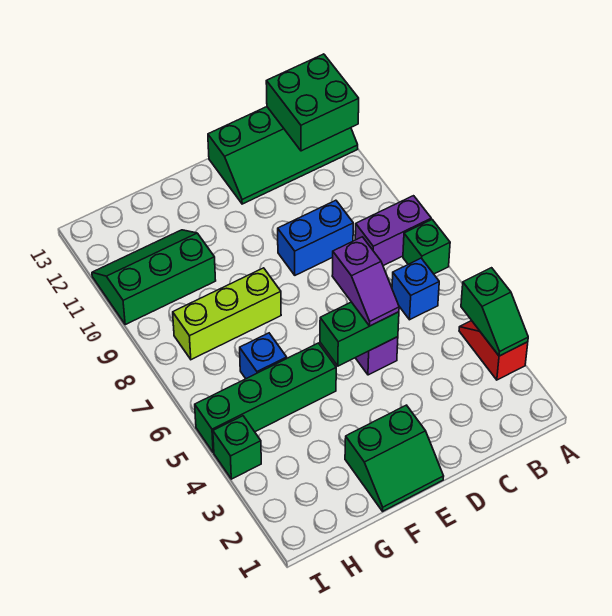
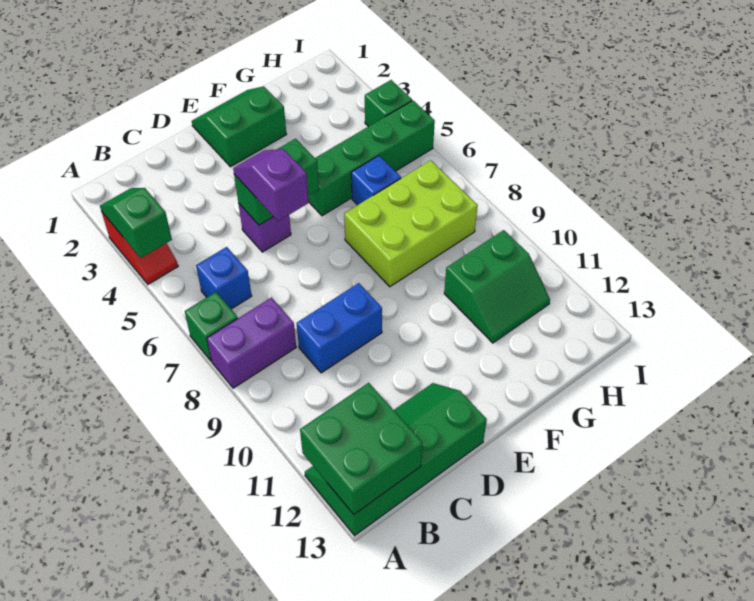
lime brick F8:H8 level 1 -> lime brick F7:H8 level 1
green slope G10:I11 level 1 top 10 -> green slope G10:H11 level 1 top 10

